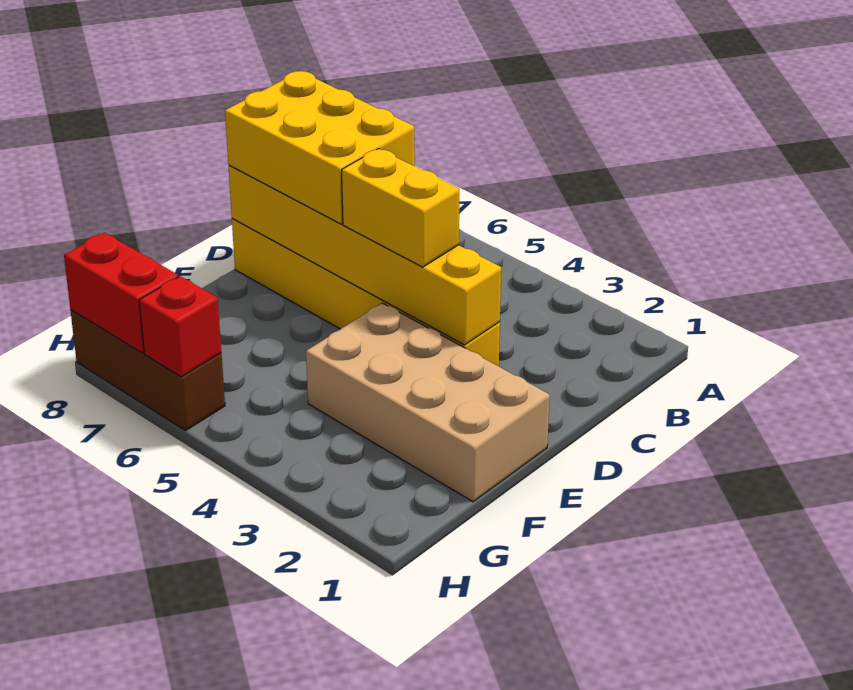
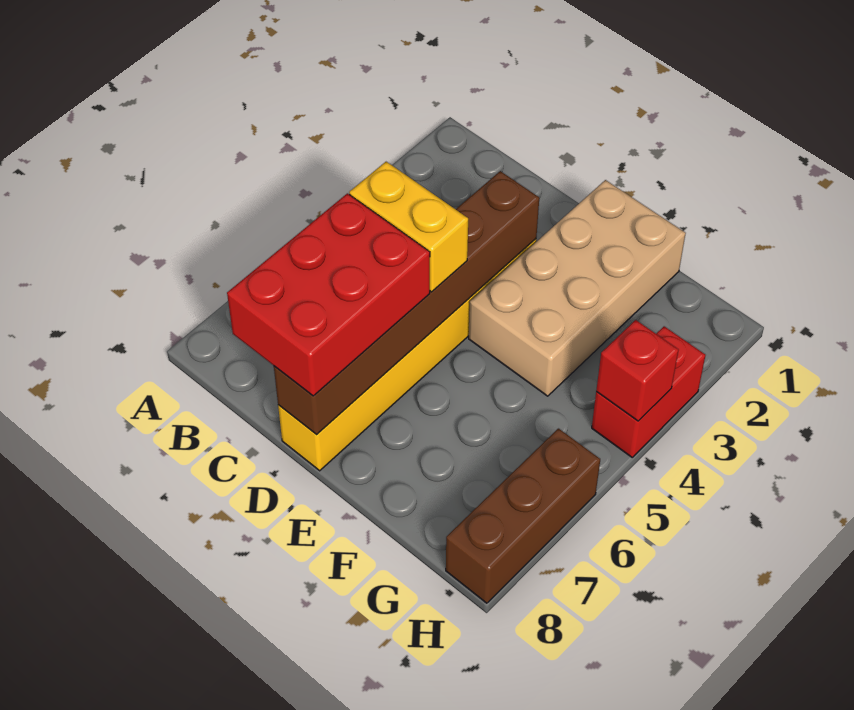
yellow brick C6:D8 level 3 -> red brick C6:D8 level 3
yellow brick D3:D8 level 2 -> brown brick D3:D8 level 2
yellow brick D4:D5 level 3 -> yellow brick C5:D5 level 3
red brick H6 level 2 -> red brick H4 level 2
red brick H7:H8 level 2 -> red brick H3:H4 level 1

